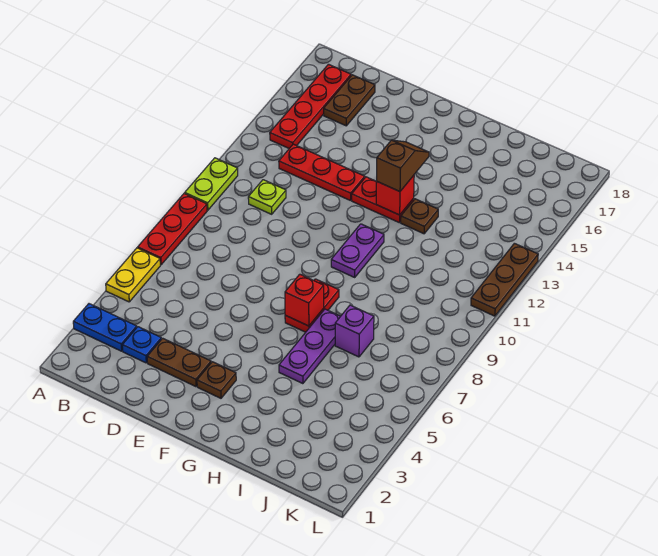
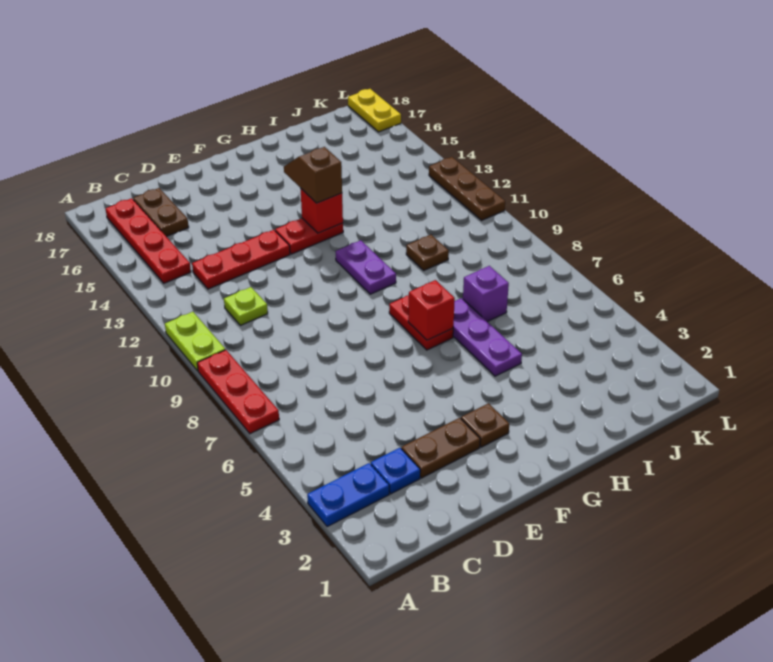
yellow plate A5:A6 level 1 -> yellow plate L17:L18 level 1
brown plate H13 level 1 -> brown plate I10 level 1

